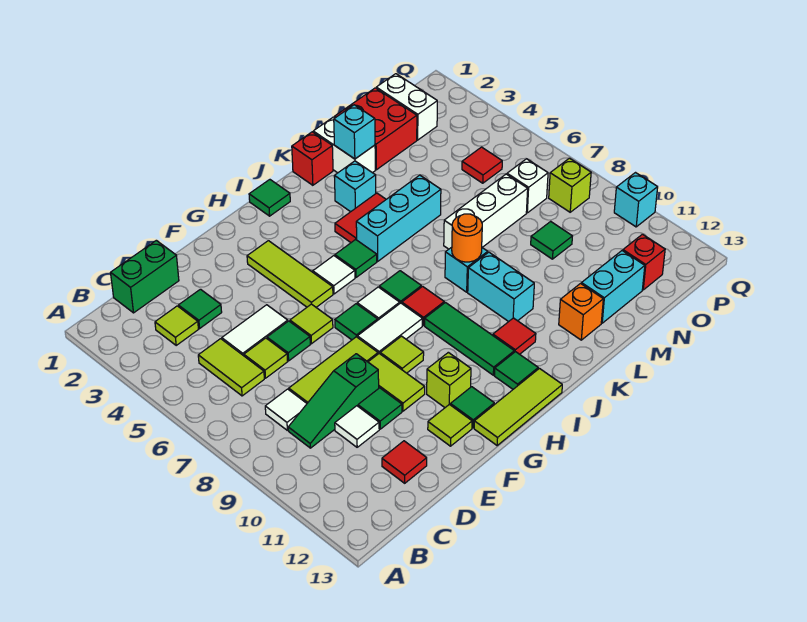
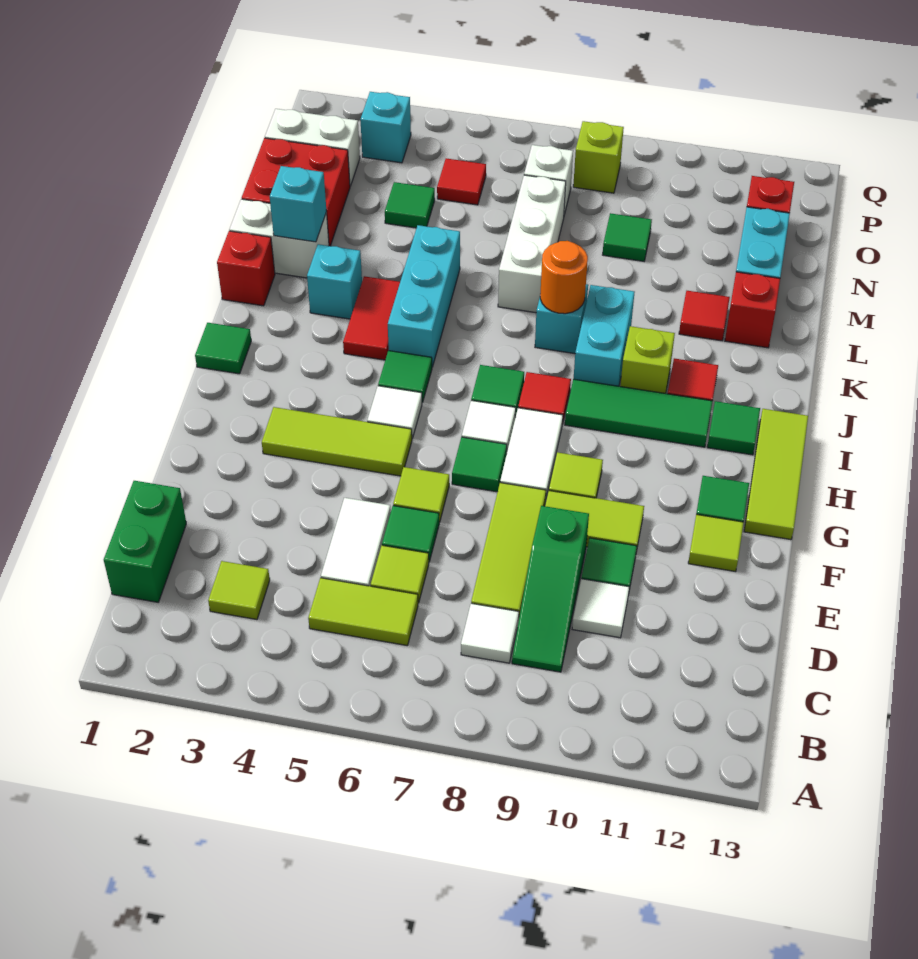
green tile D3 level 1 -> green tile N4 level 1
red tile D12 level 1 -> red tile L11 level 1
lime brick G11 level 1 -> lime brick J10 level 1
cyan brick K9:K10 level 1 -> cyan brick J9:K9 level 1
orange brick L12 level 1 -> red brick L12 level 1
cyan brick Q10 level 1 -> cyan brick P3 level 1

